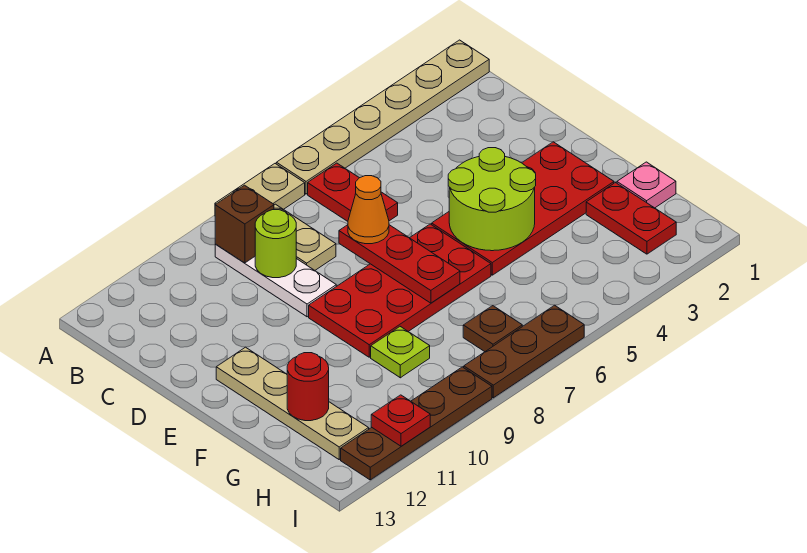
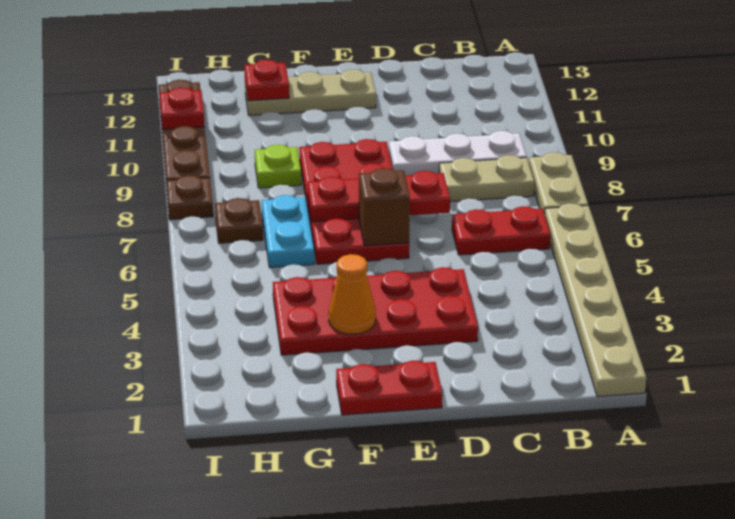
brown brick B9 level 2 -> brown brick E6 level 2
lime round brick C9 level 2 -> none
orange cone D7 level 3 -> orange cone F3 level 2
red plate E2:F5 level 1 -> red plate D3:G4 level 1
lime round brick E4:F5 level 2 -> none
tan plate E12:H12 level 1 -> tan plate E12:G12 level 1
pink plate G1 level 1 -> none
red plate G2:H2 level 1 -> red plate E1:F1 level 1
none -> cyan plate G6:G7 level 1
red round brick G12 level 2 -> red plate G12 level 2
brown plate I6:I8 level 1 -> brown plate I8 level 1

